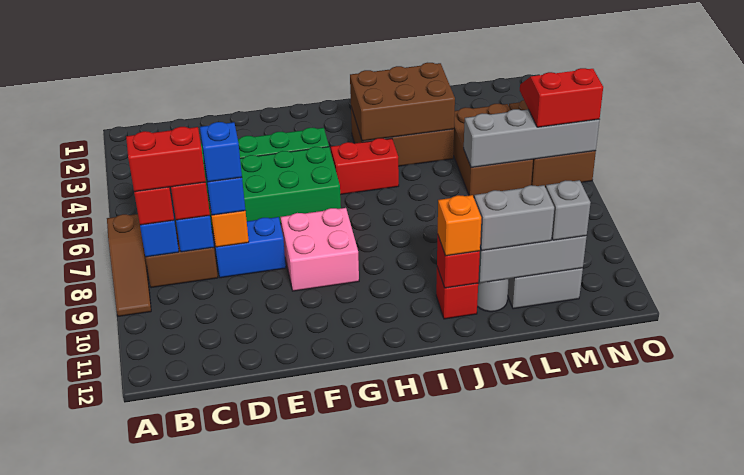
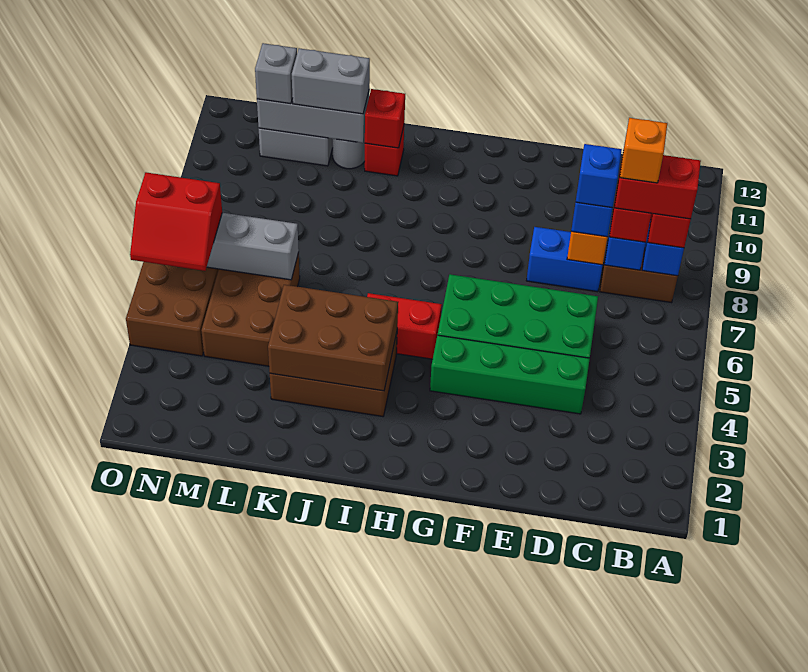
brown slope A7:A9 level 1 top 7 -> none
pink brick F8:G9 level 1 -> none
orange brick J11 level 3 -> orange brick C8 level 5

